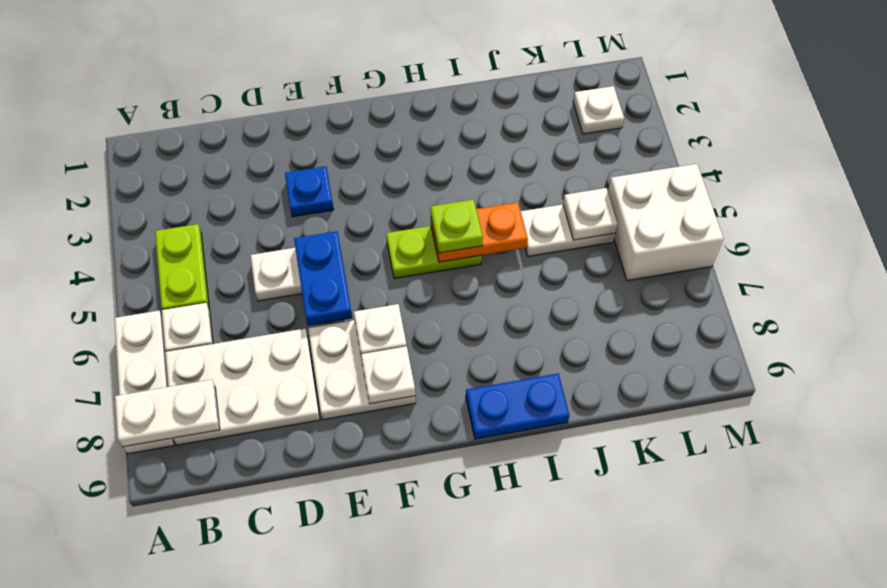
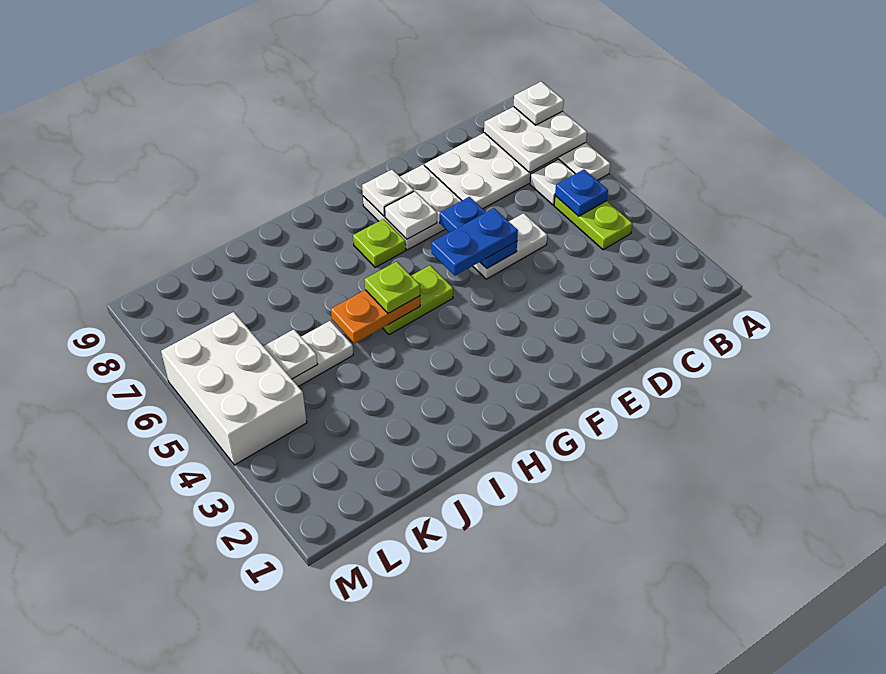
white plate A8:B8 level 2 -> white plate A7:B8 level 2
blue plate E3 level 1 -> blue plate B5 level 2
none -> lime plate G7 level 1
blue plate H9:I9 level 1 -> blue plate E5:F5 level 3
white plate L2 level 1 -> white plate A8 level 3
white brick L5:M6 level 1 -> white brick L4:M6 level 1

